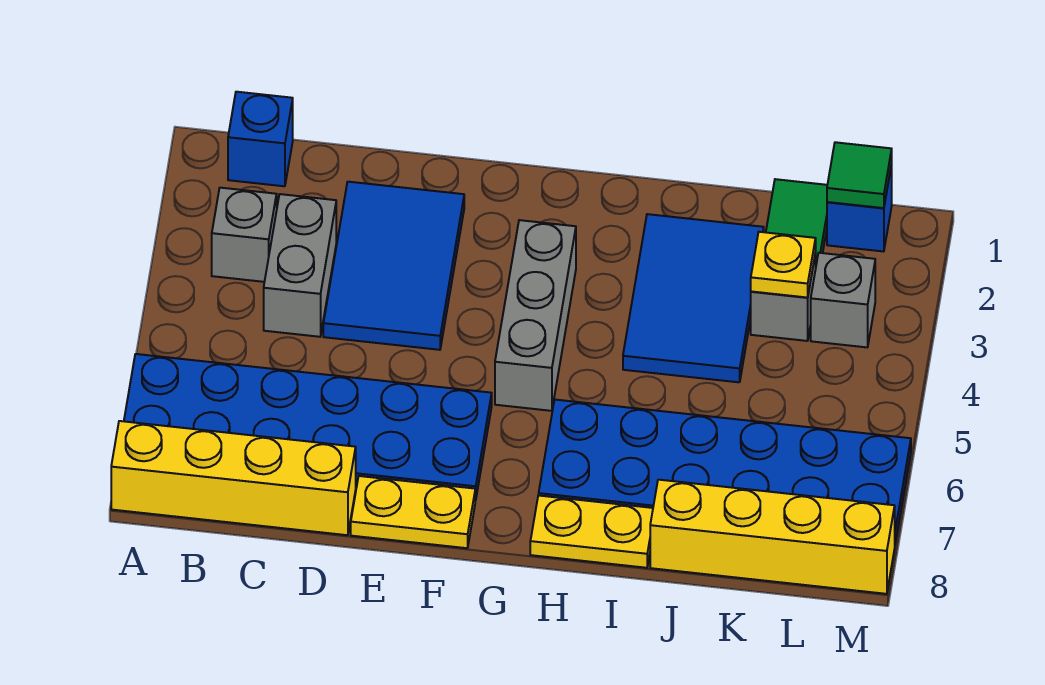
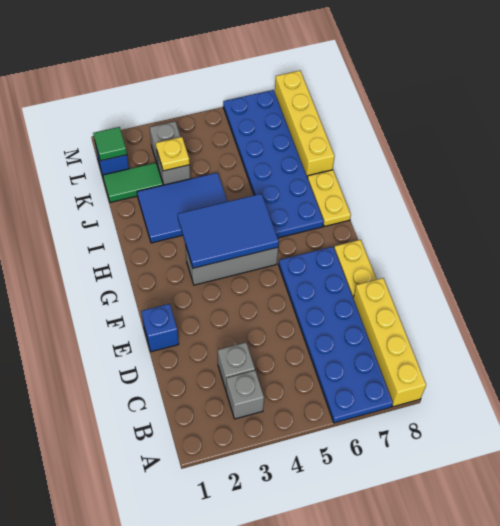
blue brick B1 level 1 -> blue brick E1 level 1
grey brick C3:C4 level 1 -> grey brick C3 level 1
blue tile D2:E4 level 1 -> blue tile G3:H5 level 2

